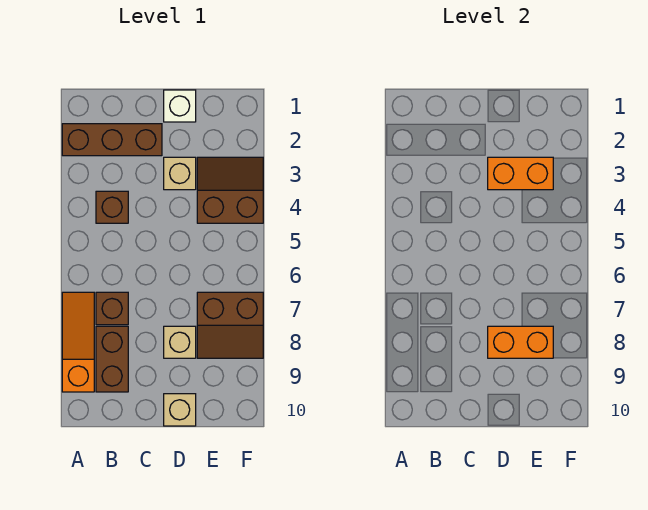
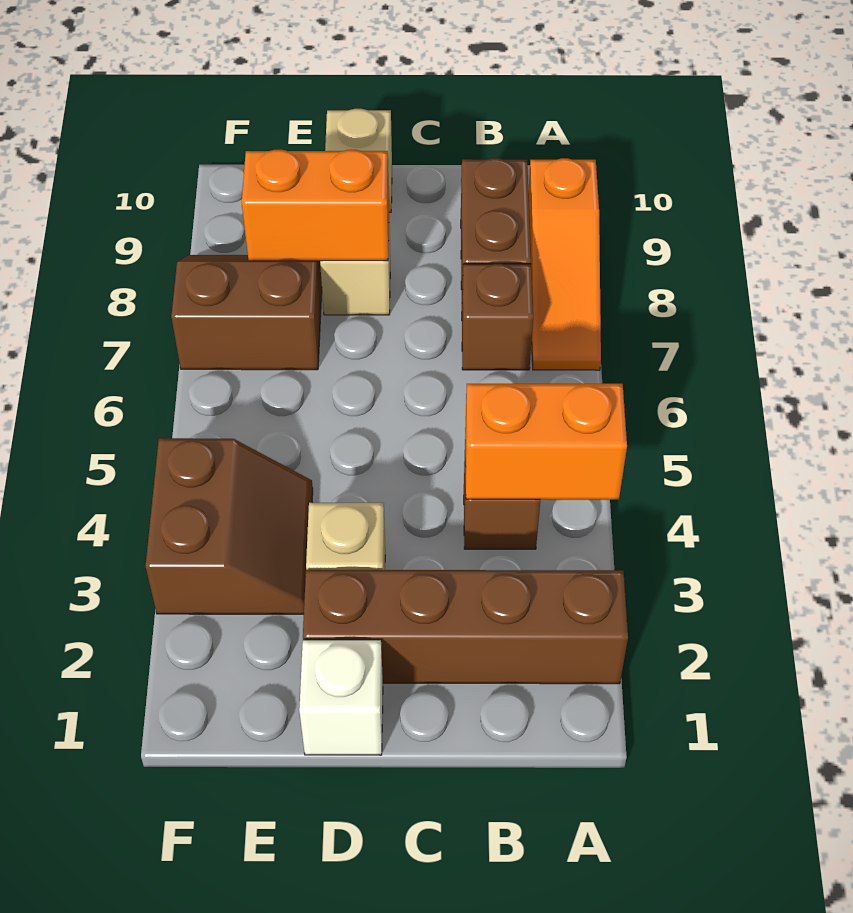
brown brick A2:C2 level 1 -> brown brick A2:D2 level 1
orange brick D3:E3 level 2 -> orange brick A4:B4 level 2
brown slope E3:F4 level 1 top 4 -> brown slope E3:F4 level 1 top F

